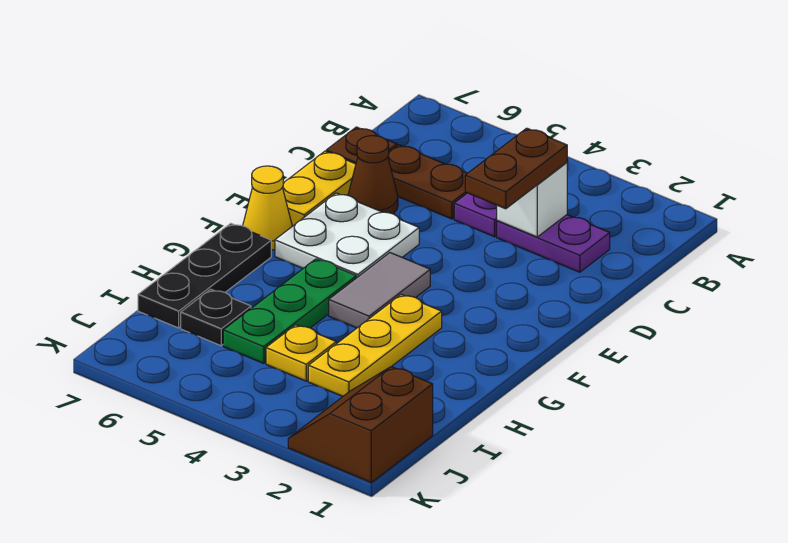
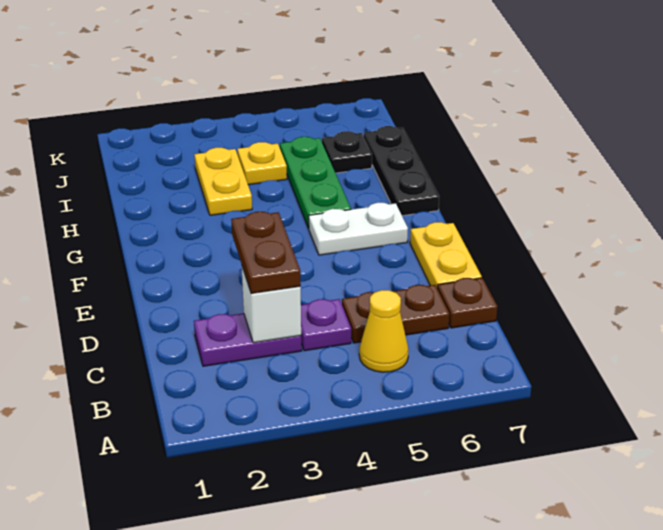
brown cone D6 level 1 -> none
white plate E5:F6 level 1 -> white plate F5:F6 level 1
grey tile F4:G4 level 1 -> none
yellow cone F7 level 1 -> yellow cone B5 level 1
yellow plate G3:I3 level 1 -> yellow plate H3:I3 level 1
brown slope J1:K2 level 1 top 1 -> none

